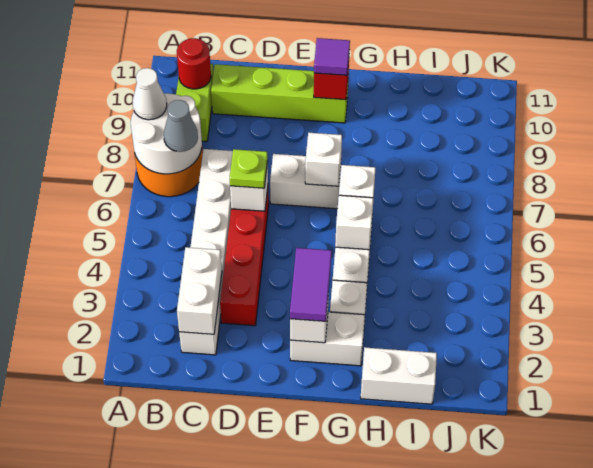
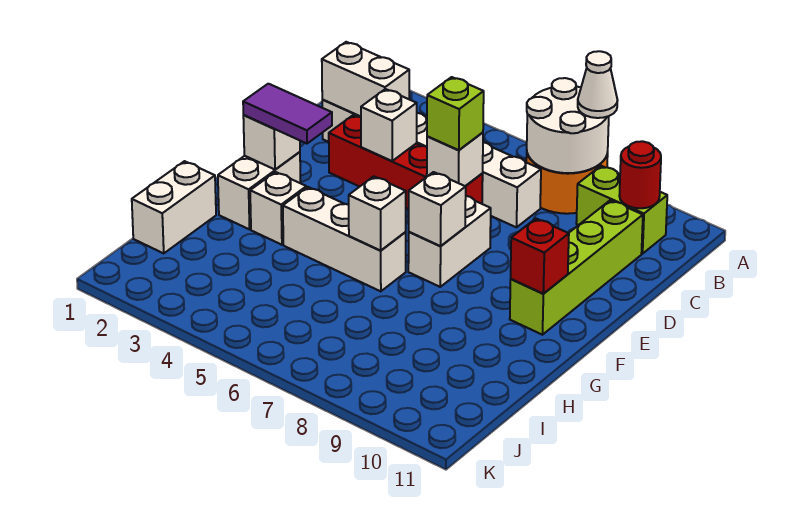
grey cone B7 level 3 -> none
lime plate D6 level 3 -> lime brick D6 level 3
purple tile F10 level 3 -> none
white brick G5 level 2 -> white brick D4 level 2

